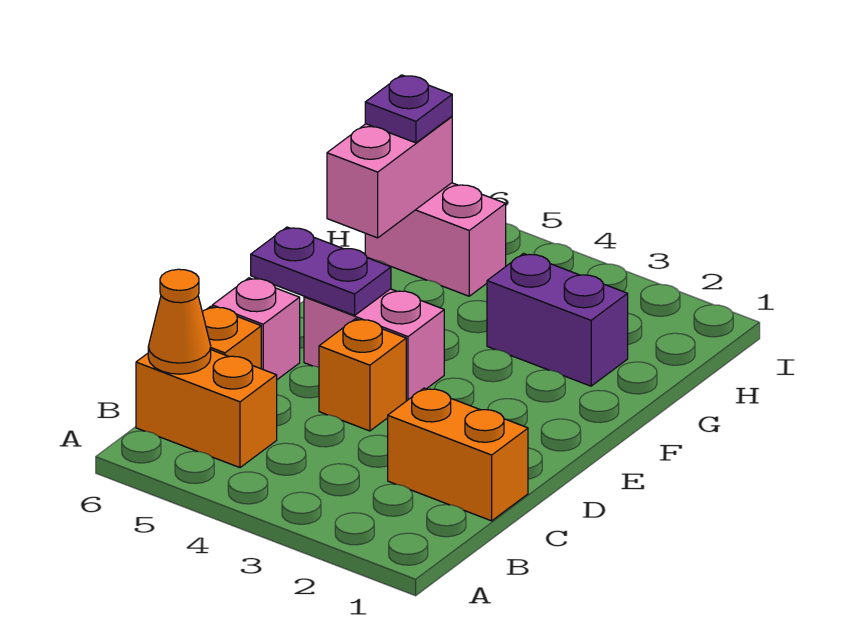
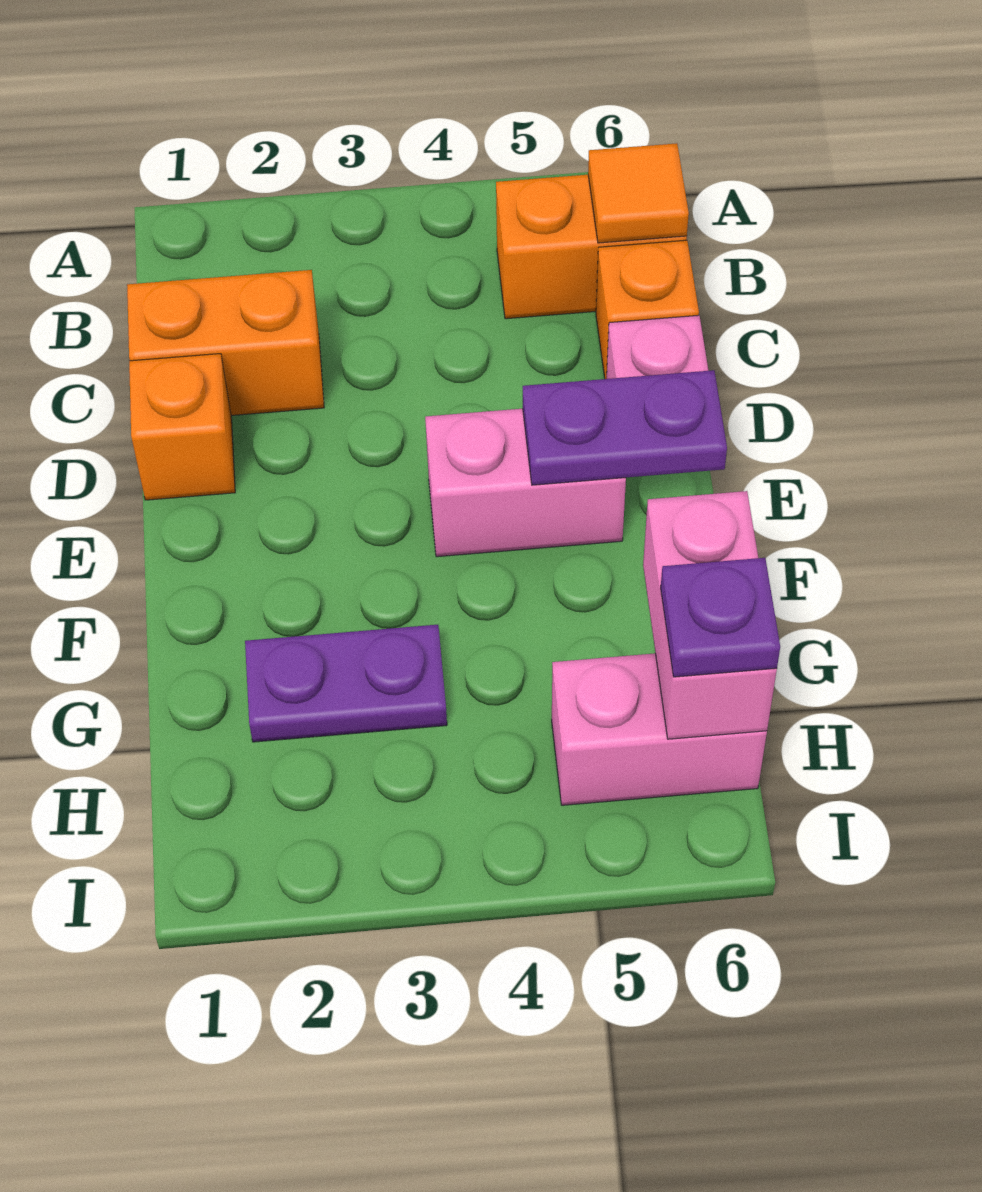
orange cone B6 level 2 -> orange tile B6 level 2
orange brick D4 level 1 -> orange brick D1 level 1
purple brick G2:G3 level 1 -> purple plate G2:G3 level 1

